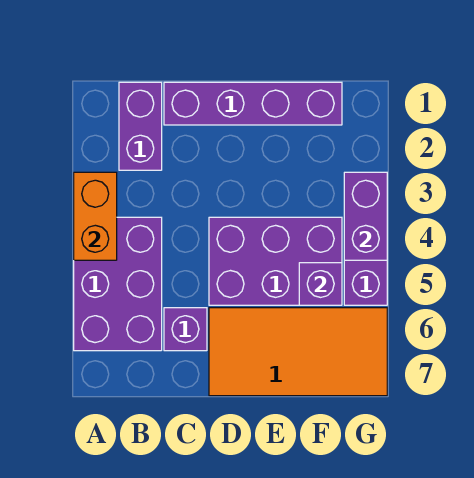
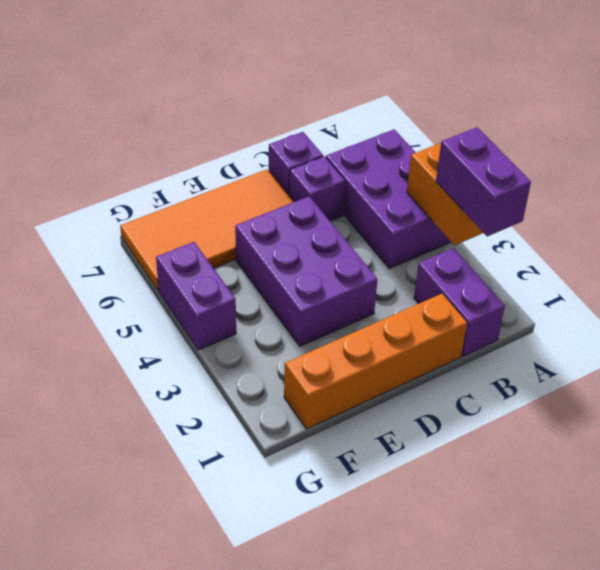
purple brick C1:F1 level 1 -> orange brick C1:F1 level 1
purple brick D4:F5 level 1 -> purple brick D3:E5 level 1
purple brick F5 level 2 -> purple brick C7 level 1
purple brick G3:G4 level 2 -> purple brick A2:A3 level 3

